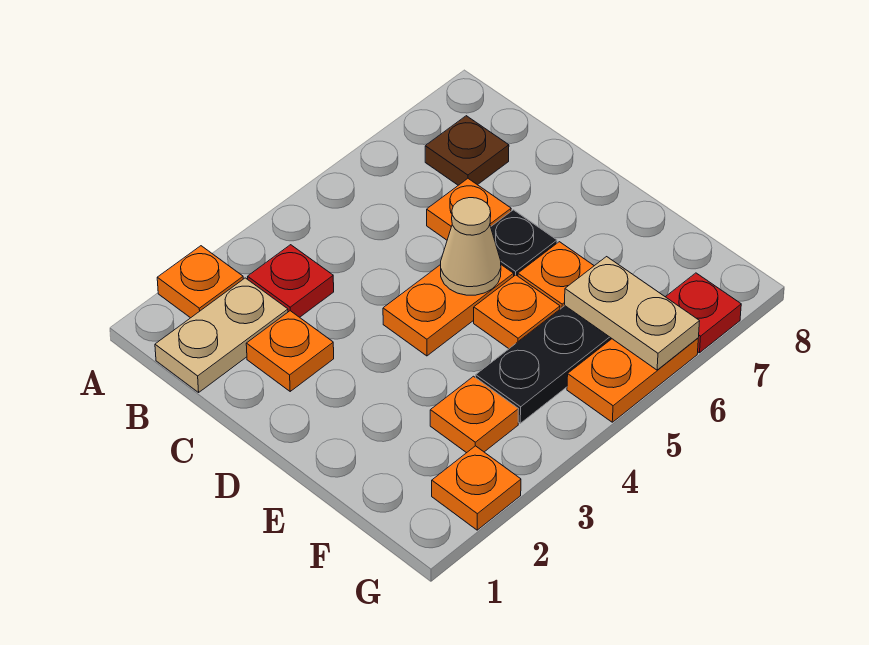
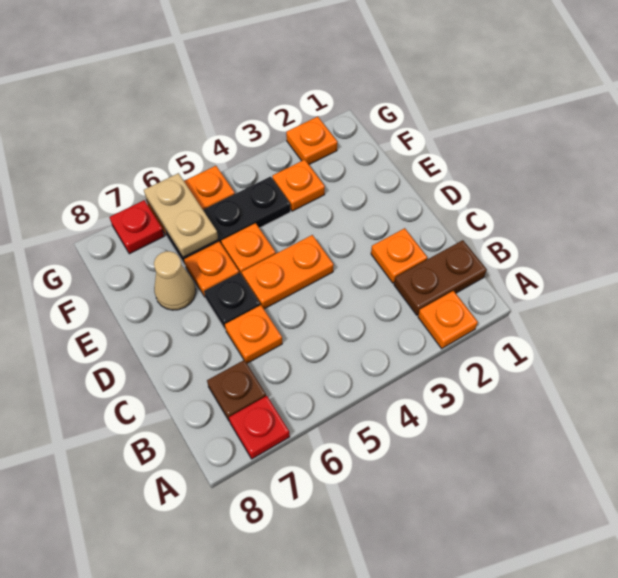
tan plate B1:B2 level 1 -> brown plate B1:B2 level 1
red plate B3 level 1 -> red plate A7 level 1
tan cone D5 level 2 -> tan cone E7 level 1

